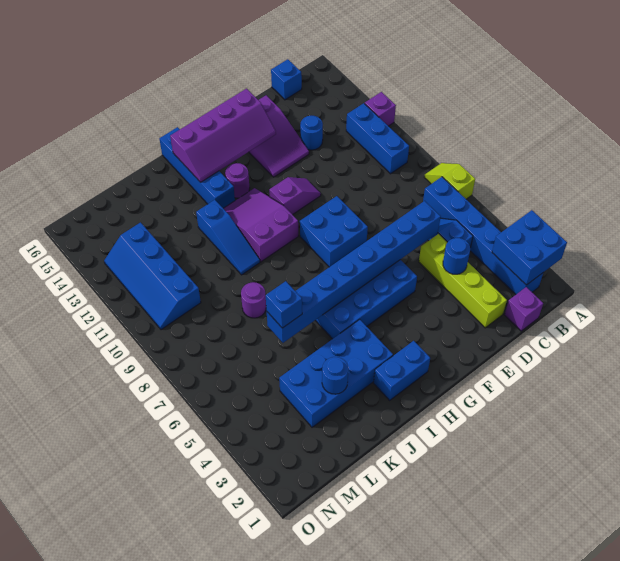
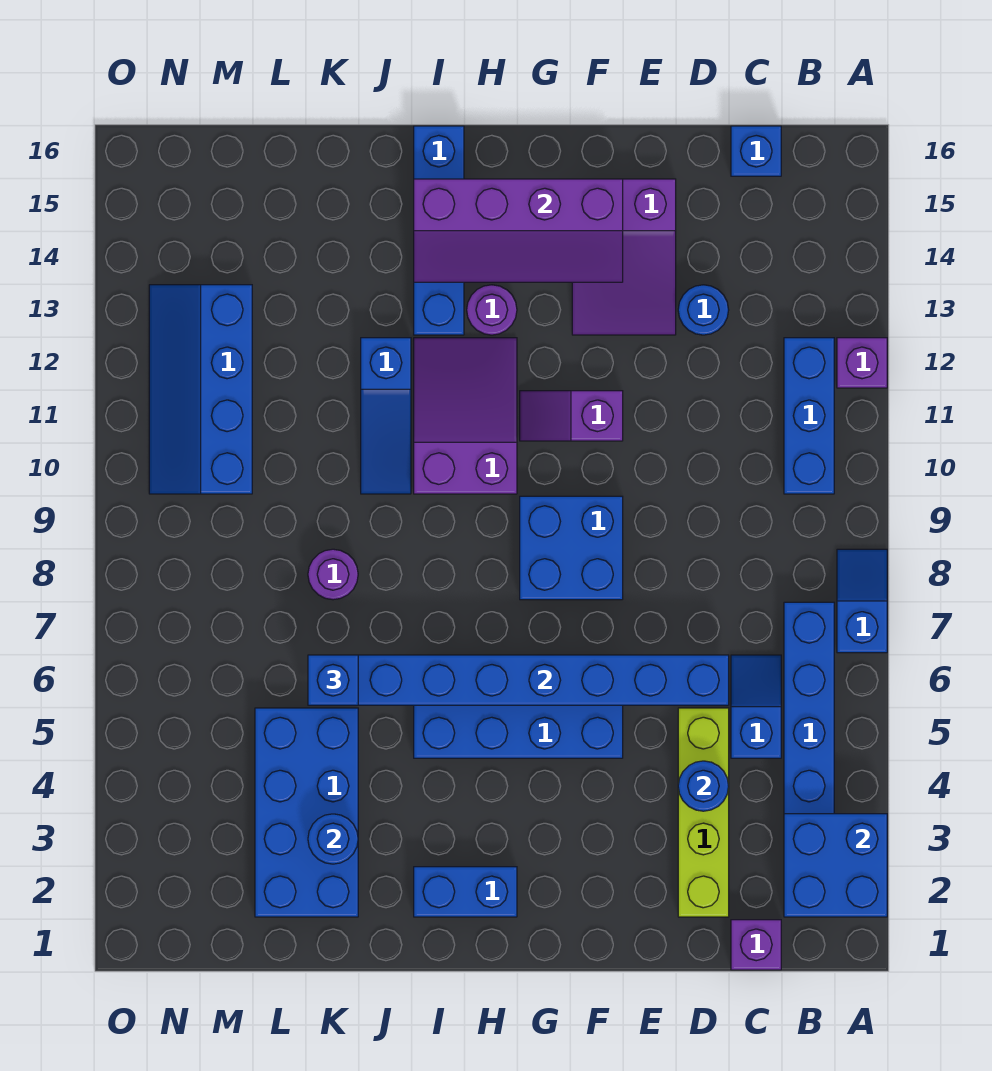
lime slope A7:A8 level 1 top 7 -> blue slope A7:A8 level 1 top 7
purple slope F11:G11 level 1 top G -> purple slope F11:G11 level 1 top F
blue brick I3:L4 level 1 -> blue brick K2:L5 level 1

